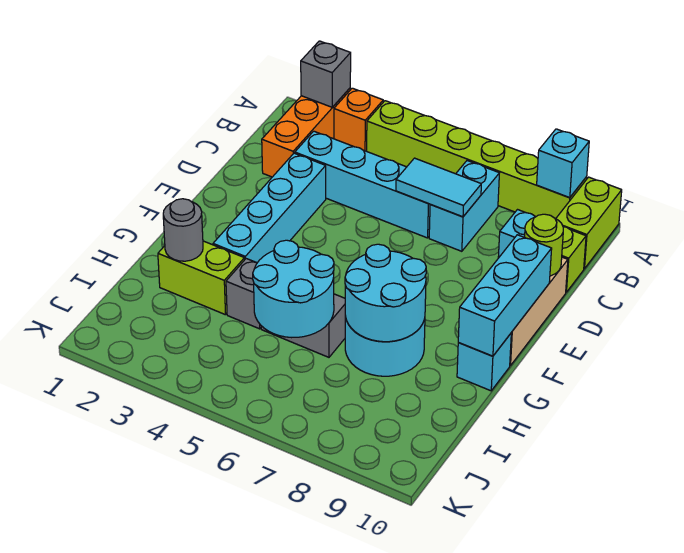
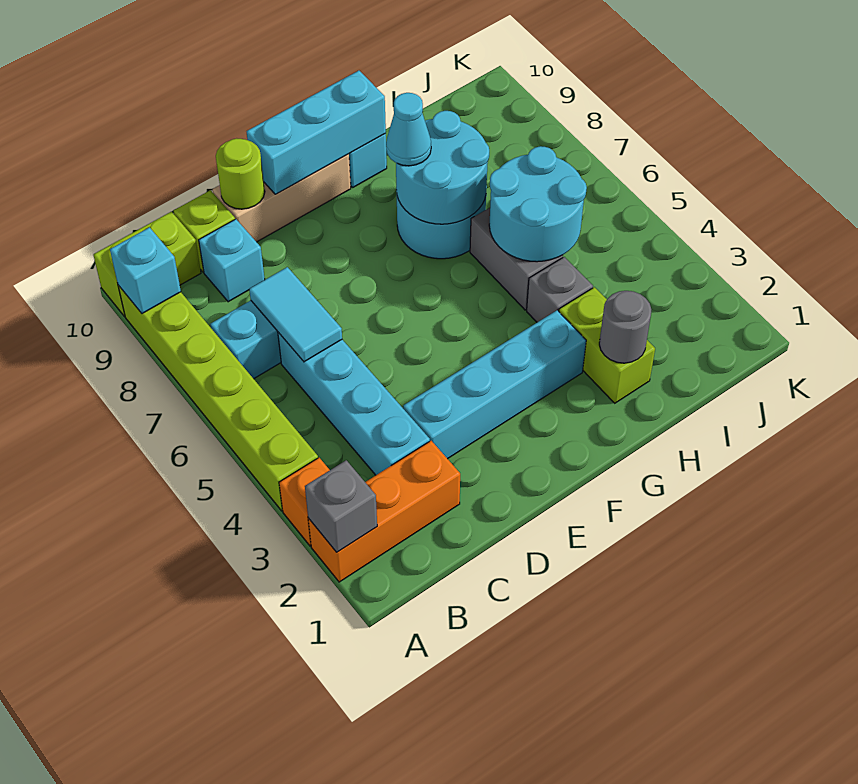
none -> cyan cone G8 level 3

